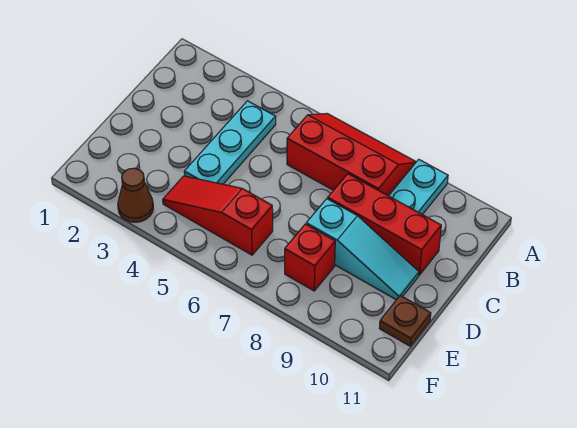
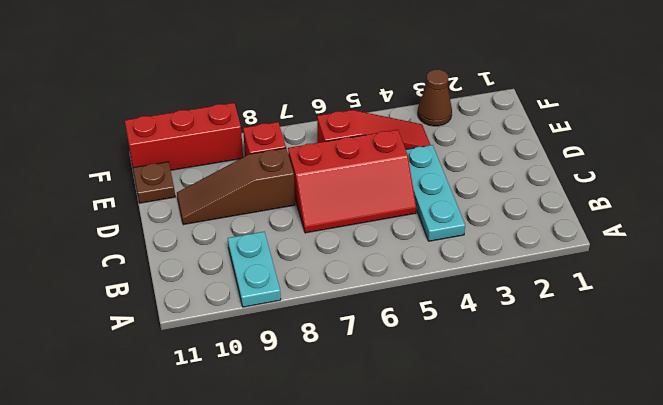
red slope A6:B8 level 1 top B -> red slope C5:D7 level 1 top D
red brick C8:C10 level 1 -> red brick F9:F11 level 1
cyan slope D8:D10 level 1 top 8 -> brown slope D8:D10 level 1 top 8

